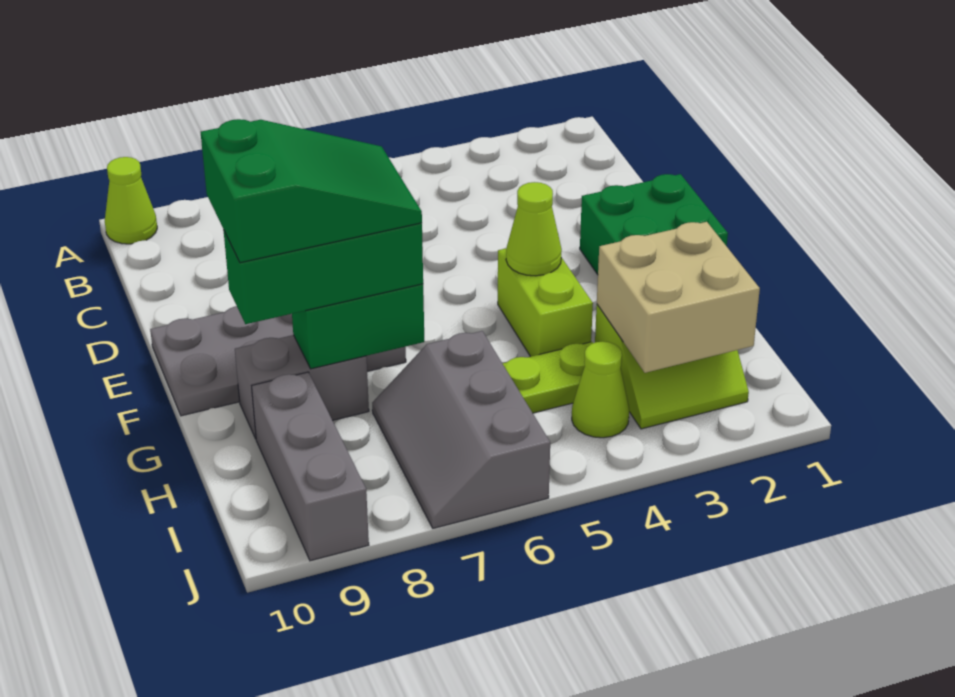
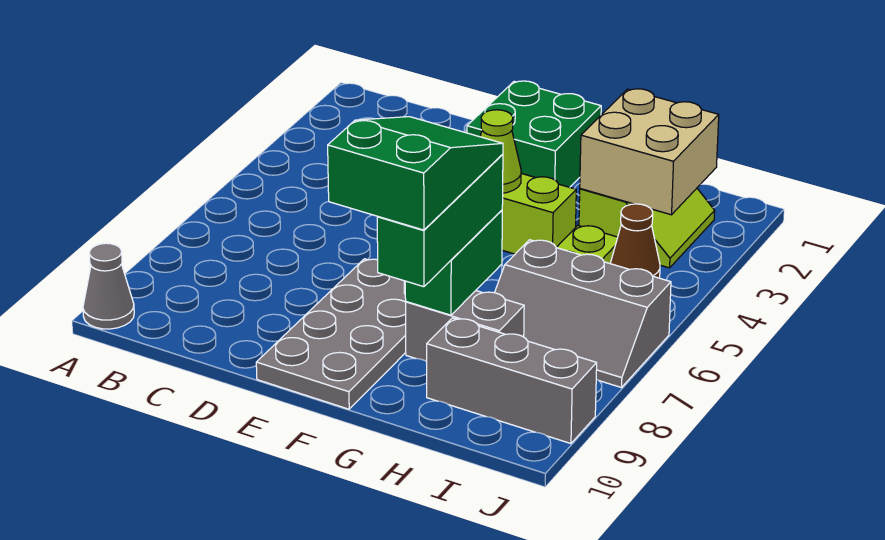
lime cone A10 level 1 -> grey cone A10 level 1
grey brick G8:G9 level 1 -> grey brick G8:H8 level 1
lime cone I4 level 1 -> brown cone I4 level 1

